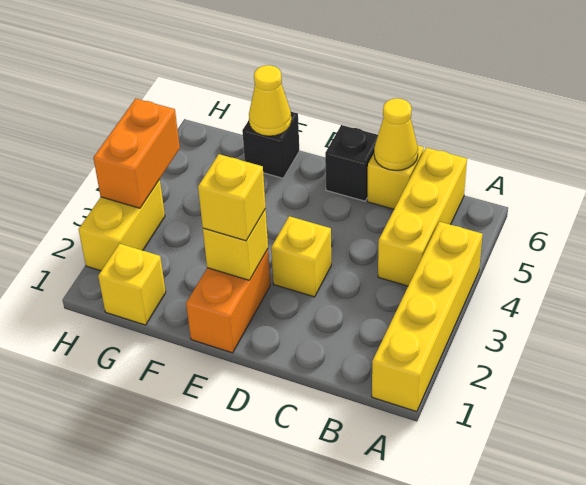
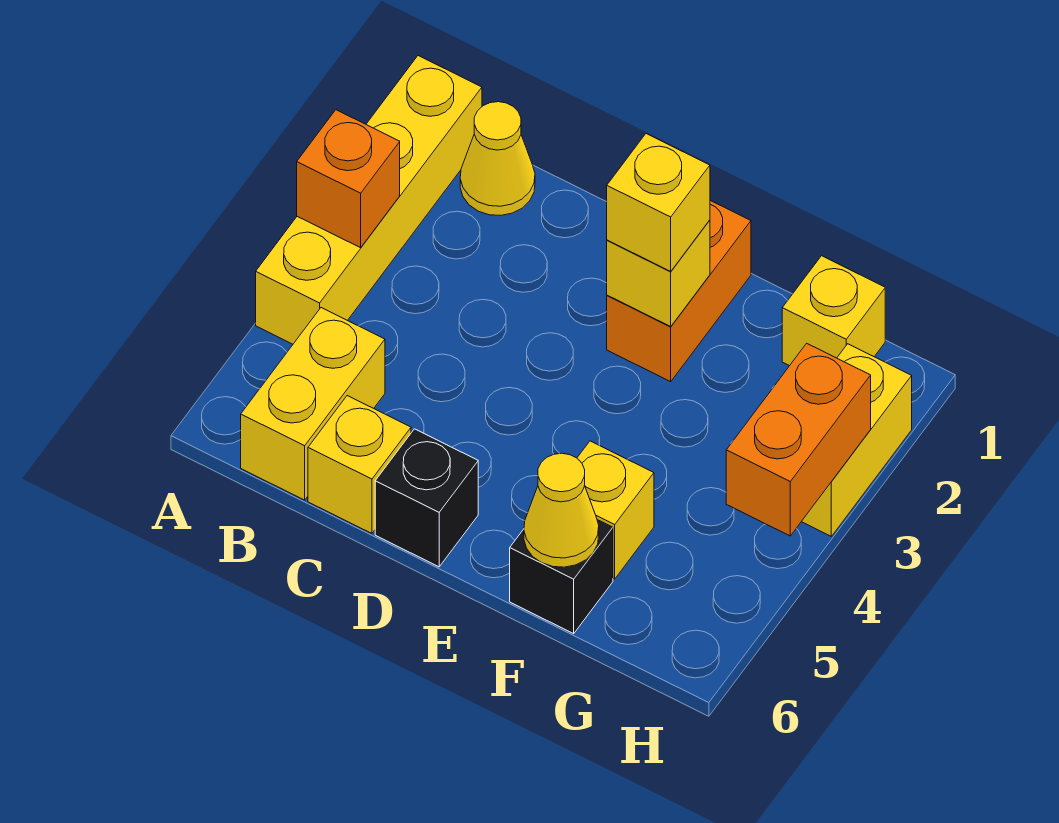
none -> orange brick A3 level 2
yellow brick B4:B6 level 1 -> yellow brick B5:B6 level 1
yellow cone C6 level 2 -> yellow cone B1 level 1
yellow brick D3 level 1 -> yellow brick F5 level 1

